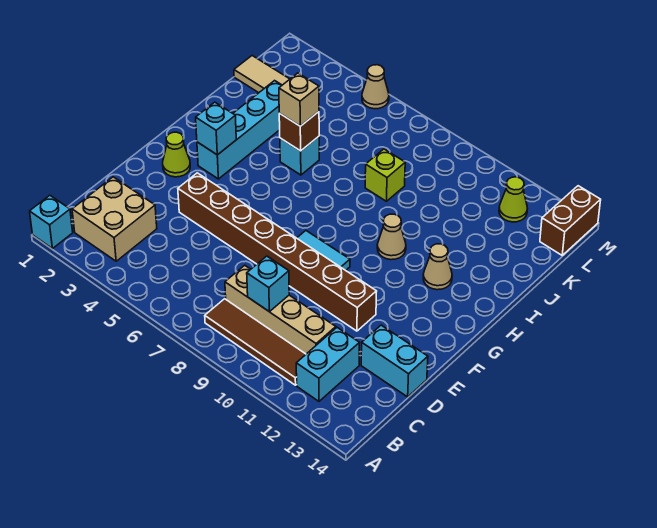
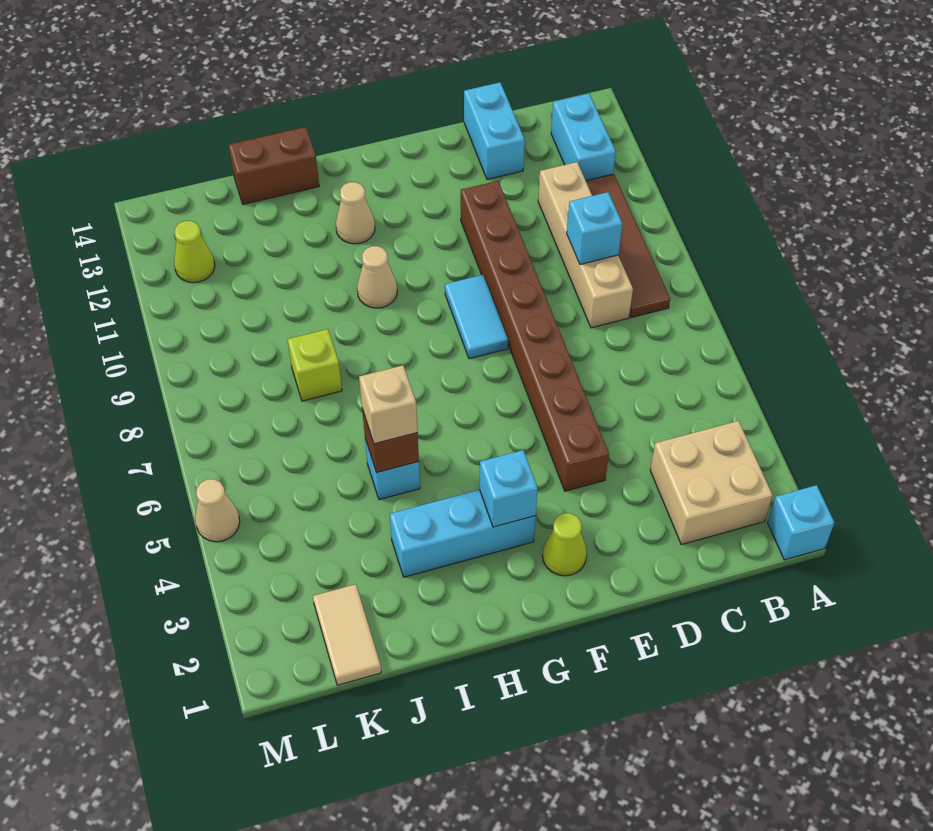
cyan brick B12:C12 level 1 -> cyan brick B12:B13 level 1
cyan brick G3:J3 level 1 -> cyan brick G3:I3 level 1
brown brick L14:M14 level 1 -> brown brick I14:J14 level 1

